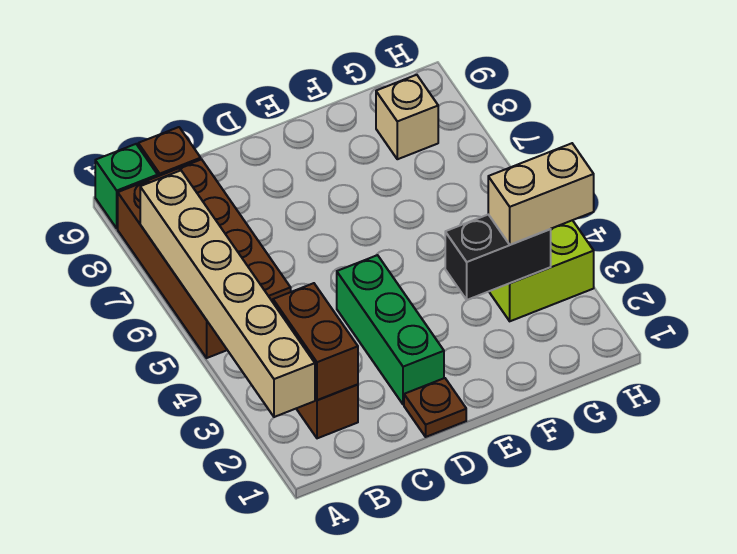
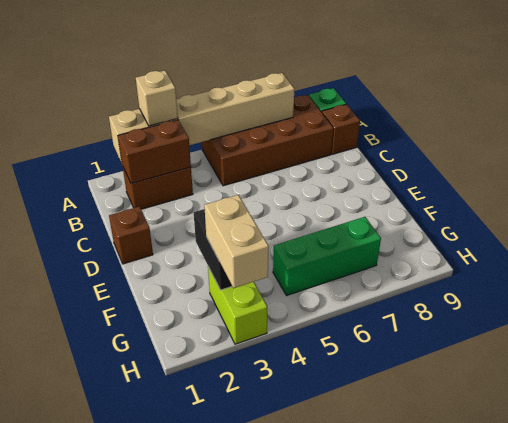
brown plate D1 level 1 -> brown brick D1 level 1
green brick D2:D4 level 1 -> green brick G5:G7 level 1
tan brick G8 level 1 -> tan brick A3 level 3

